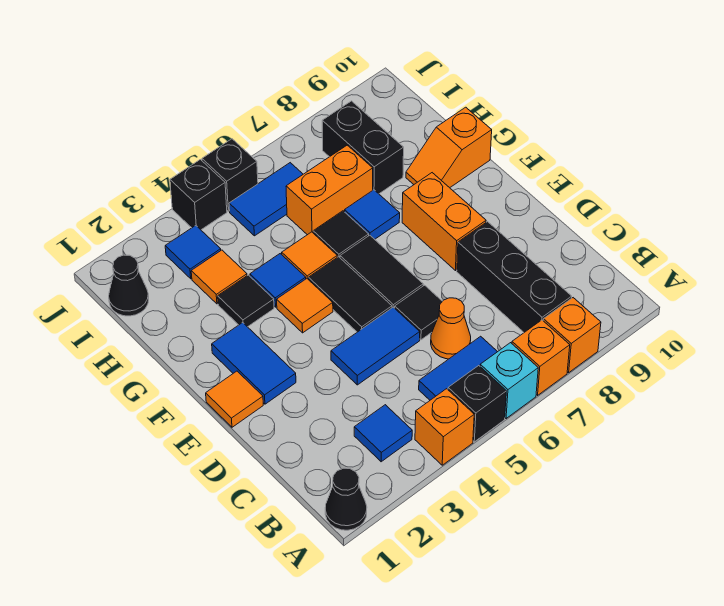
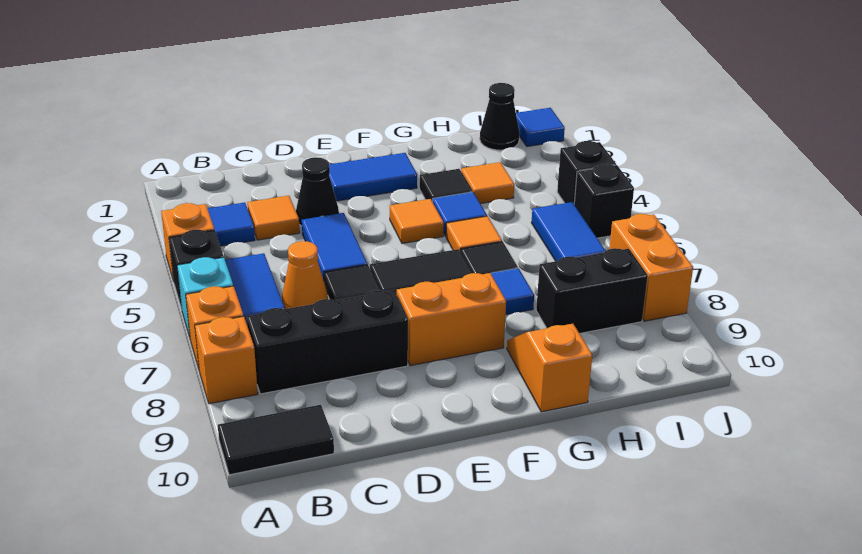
black cone A1 level 1 -> black cone D3 level 1
orange tile E1 level 1 -> orange tile C3 level 1
black tile E5:F5 level 1 -> black tile A10:B10 level 1
orange brick H6:H7 level 1 -> orange brick J7:J8 level 1
blue tile I3 level 1 -> blue tile J1 level 1

